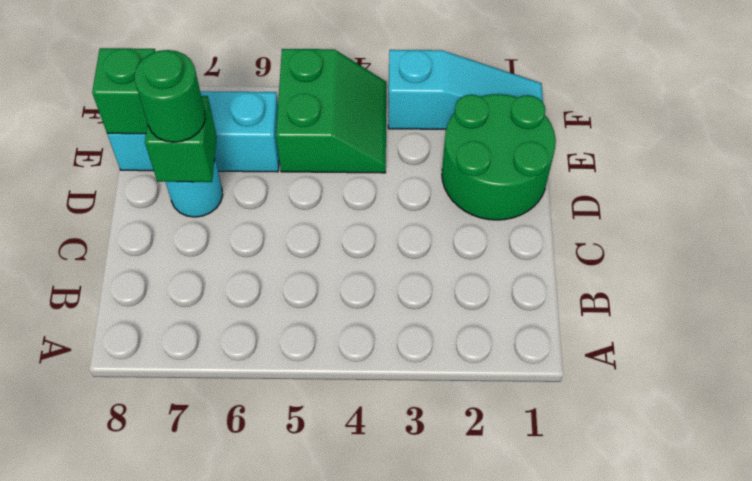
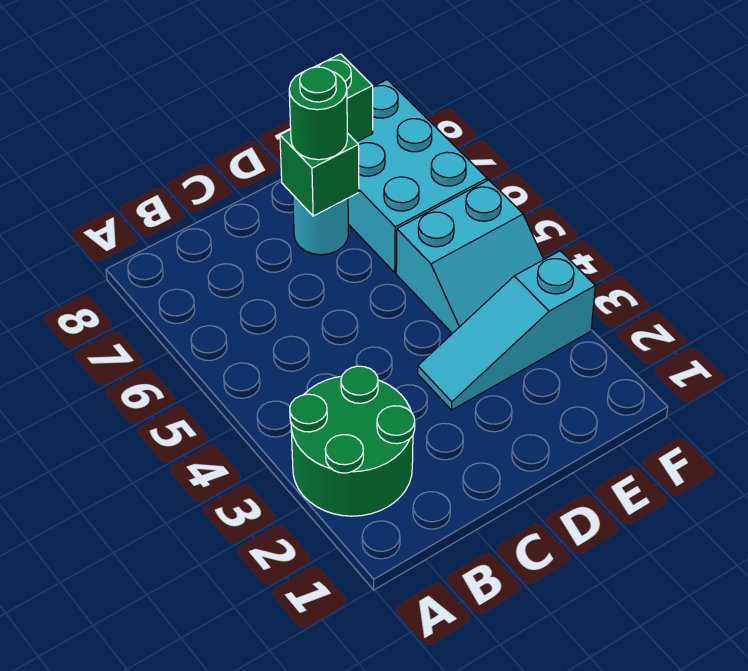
green round brick D1:E2 level 1 -> green round brick A2:B3 level 1
green slope E4:F5 level 1 top 5 -> cyan slope E4:F5 level 1 top 5
cyan brick E6:E8 level 1 -> cyan brick E6:F8 level 1
cyan slope F1:F3 level 1 top 3 -> cyan slope D3:F3 level 1 top F

